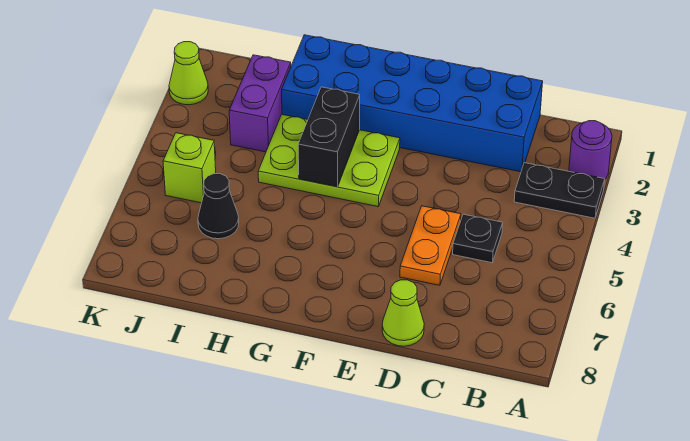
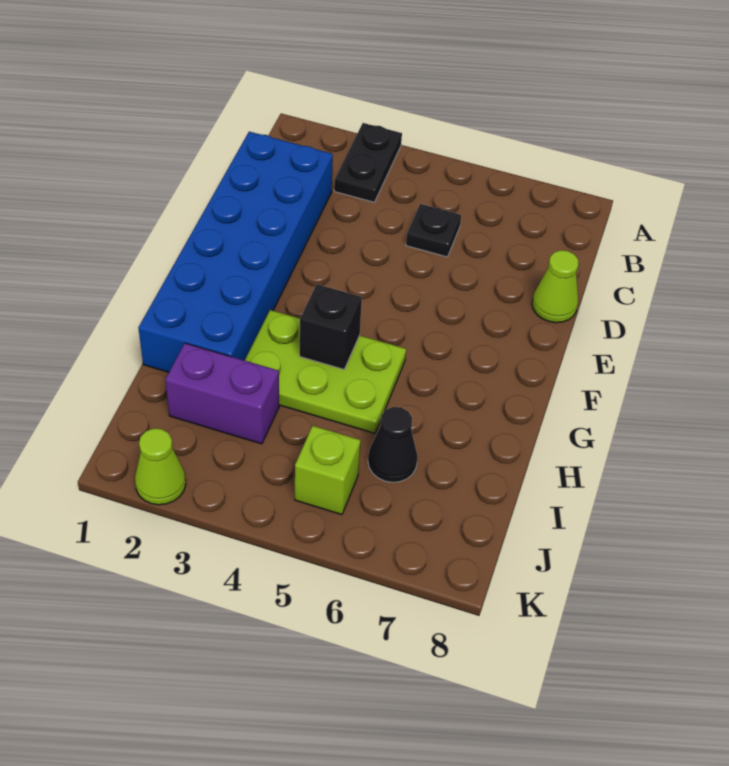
purple round brick A2 level 1 -> none
orange plate D5:D6 level 1 -> none
lime plate F3:H4 level 1 -> lime plate G3:H5 level 1
black brick G3:G4 level 2 -> black brick G4 level 2

